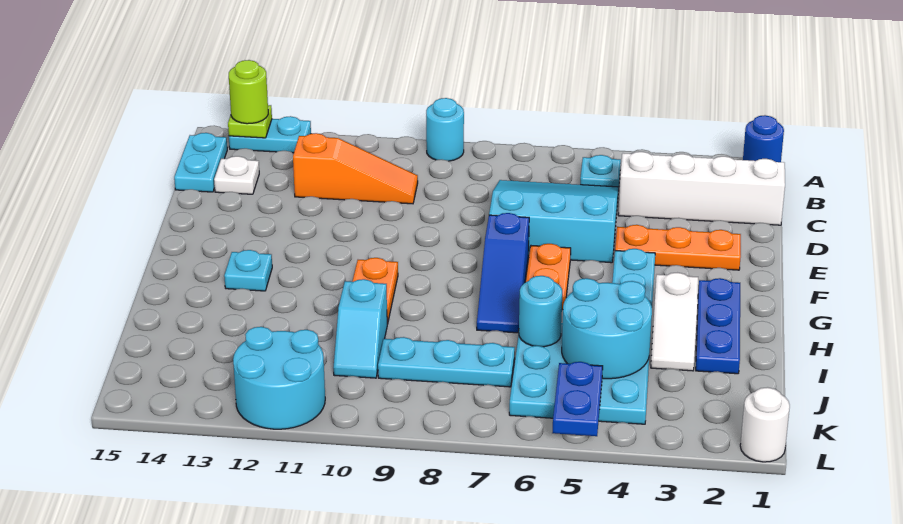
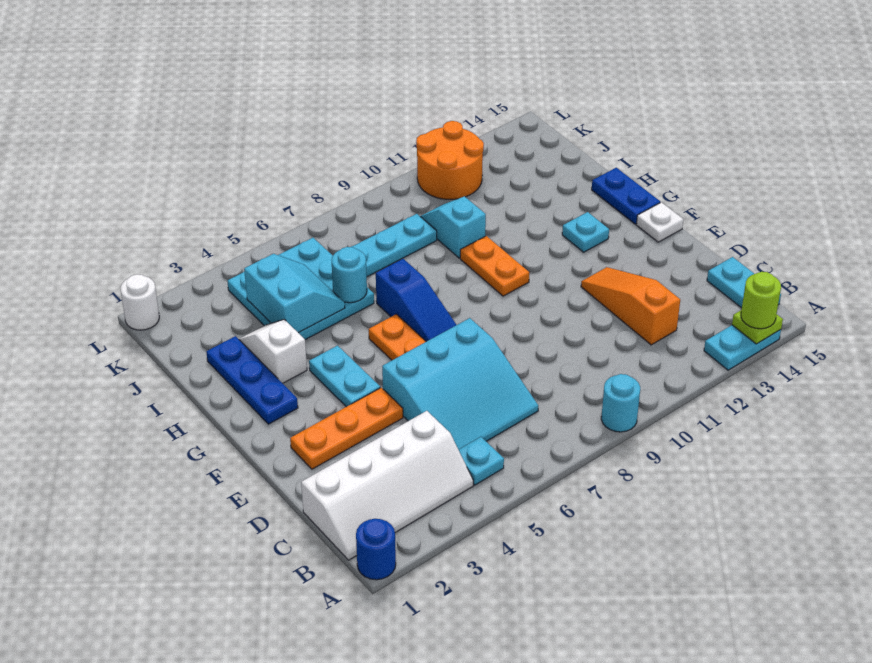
orange slope C10:C12 level 1 top 12 -> orange slope C12:E12 level 1 top C
white plate C14 level 1 -> white plate F15 level 1
blue slope F7:H7 level 1 top F -> blue slope F7:H7 level 1 top H
cyan round brick I4:J5 level 2 -> cyan slope I4:J5 level 2 top 4
blue plate K5:L5 level 2 -> blue plate G15:H15 level 1
cyan round brick K11:L12 level 1 -> orange round brick K11:L12 level 1

